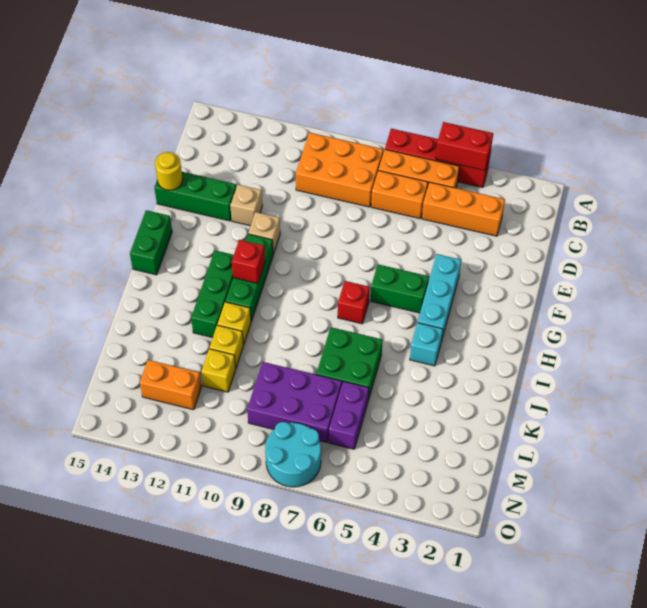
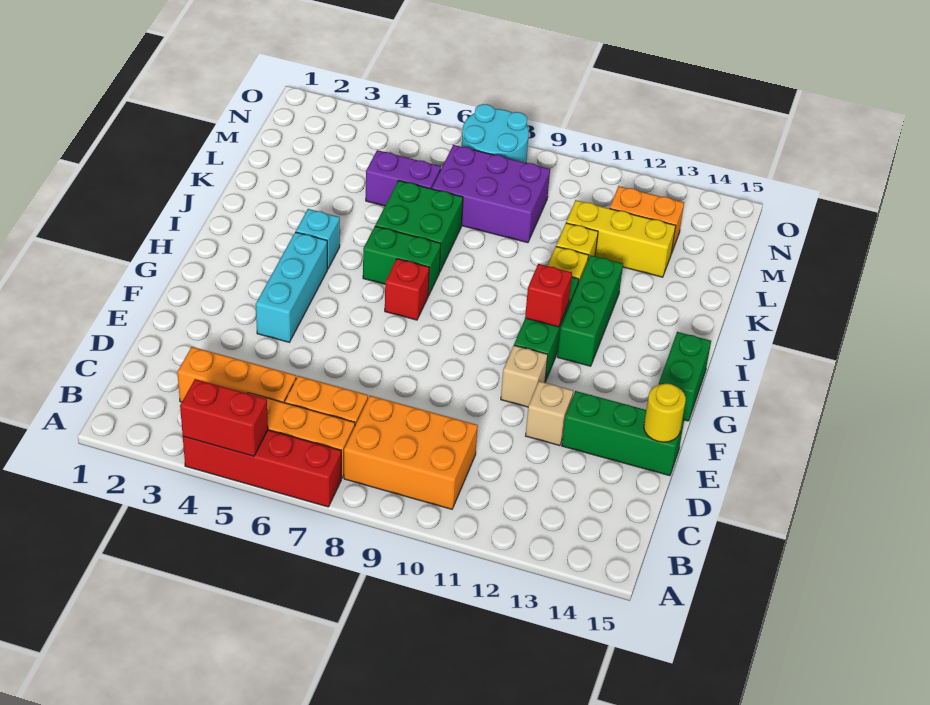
green brick G5:G6 level 1 -> green brick I6:I7 level 1
purple brick L6:M6 level 1 -> purple brick L5:L6 level 1
yellow brick L11 level 1 -> yellow brick L11:L13 level 1

